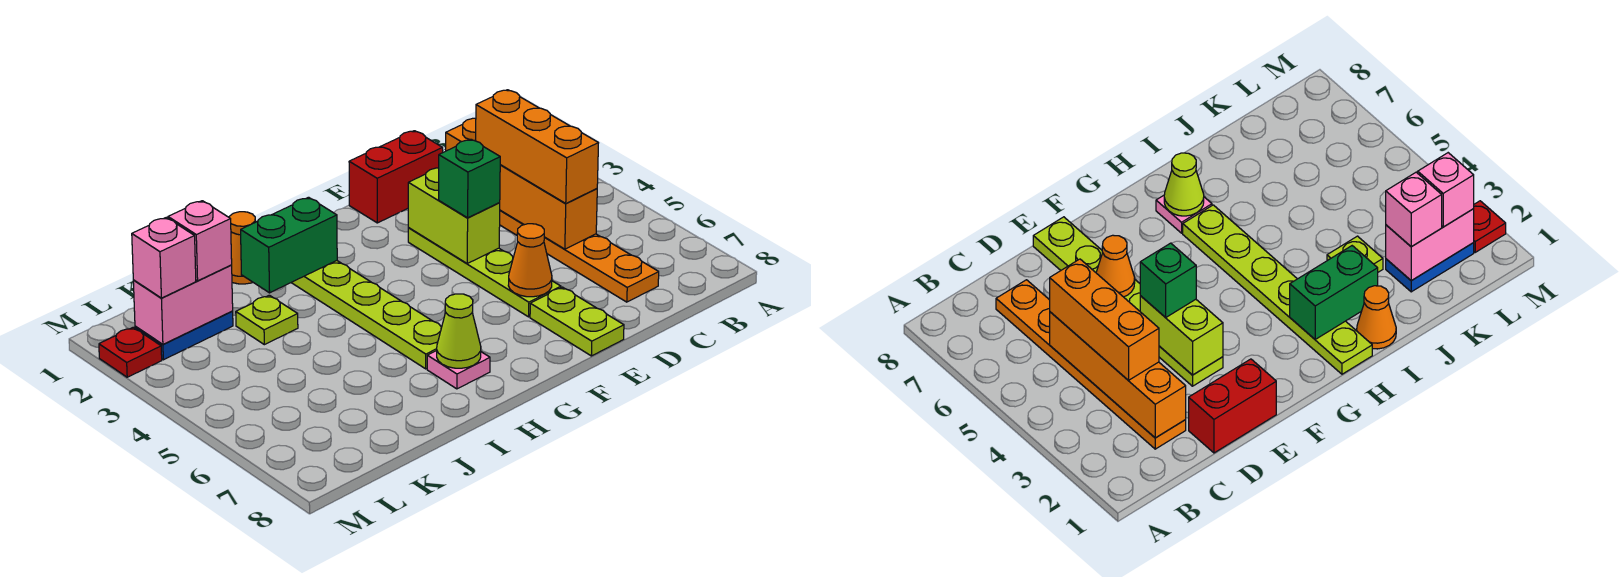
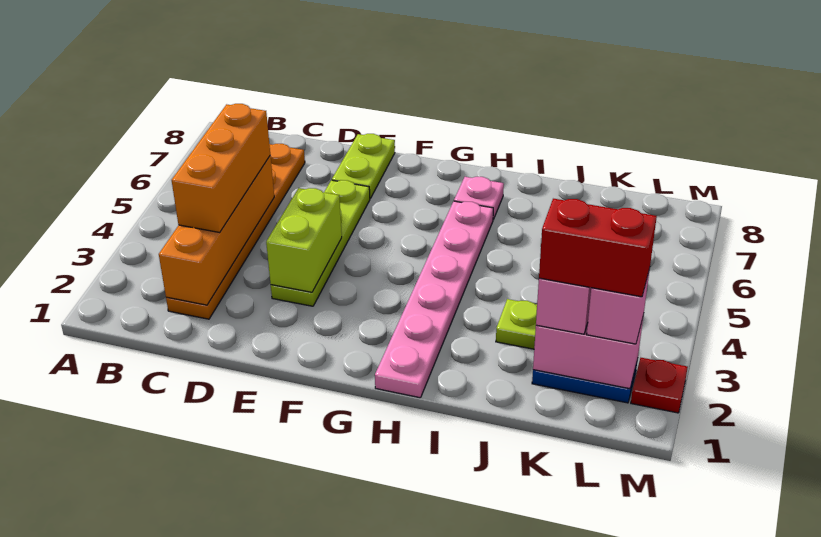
red brick D1:E1 level 1 -> red brick K2:L2 level 4
green brick E4 level 3 -> none
orange cone E6 level 2 -> none
lime plate H1:H6 level 1 -> pink plate H1:H6 level 1
green brick H2:I2 level 2 -> none
lime cone H7 level 2 -> none
orange cone I1 level 1 -> none

